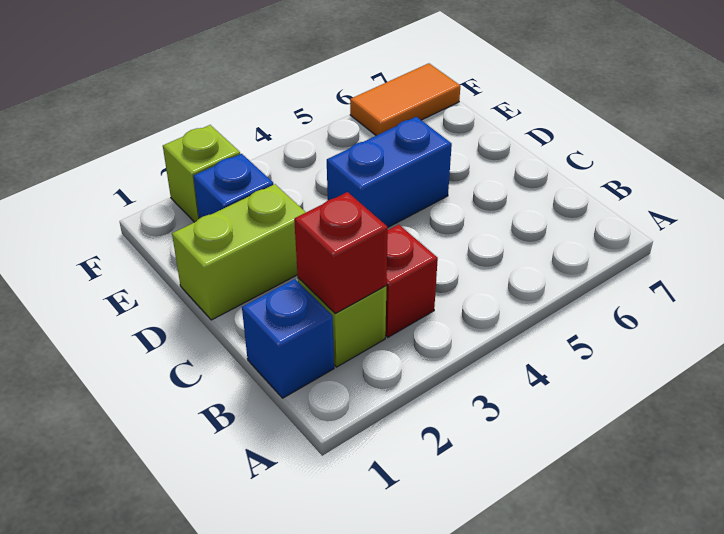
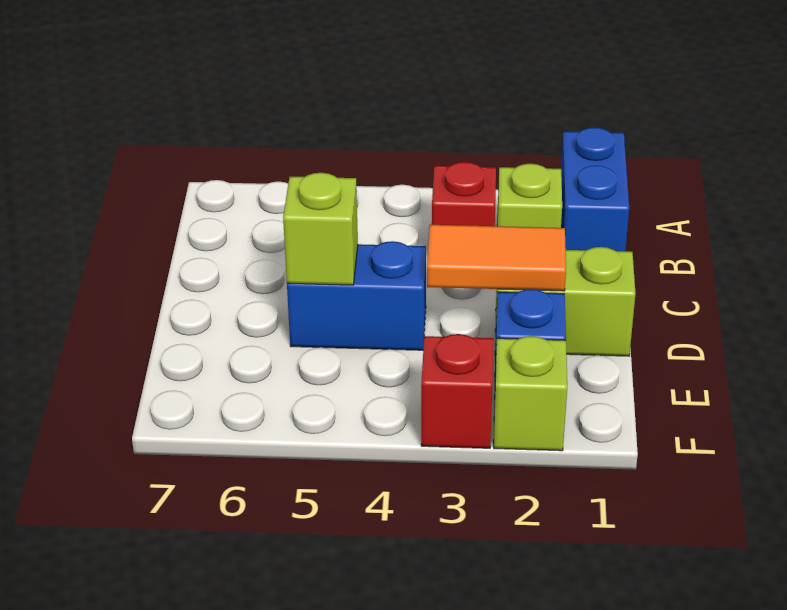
blue brick B1 level 1 -> blue brick A1:B1 level 1
red brick B2 level 2 -> red brick F3 level 1
none -> lime brick D5 level 2
orange tile F6:F7 level 1 -> orange tile D2:D3 level 2

